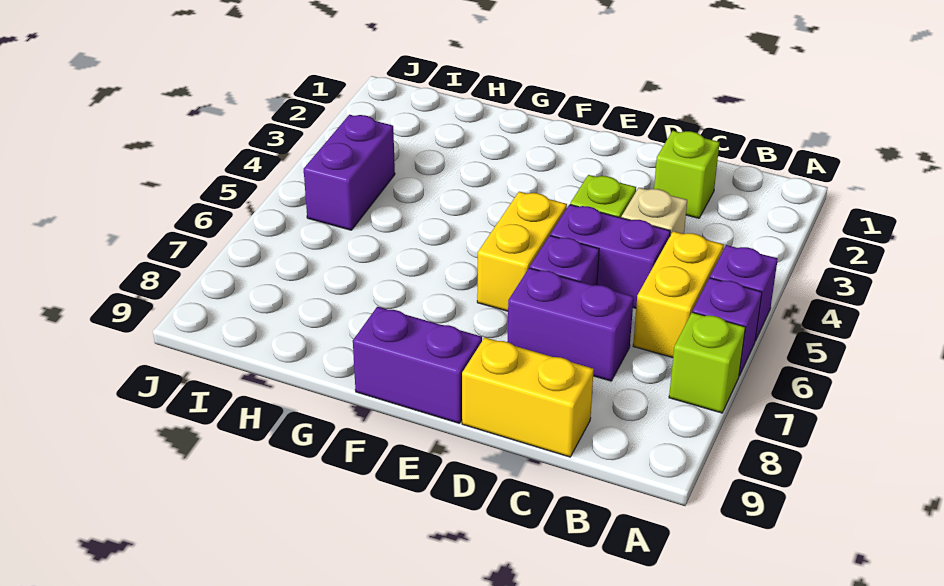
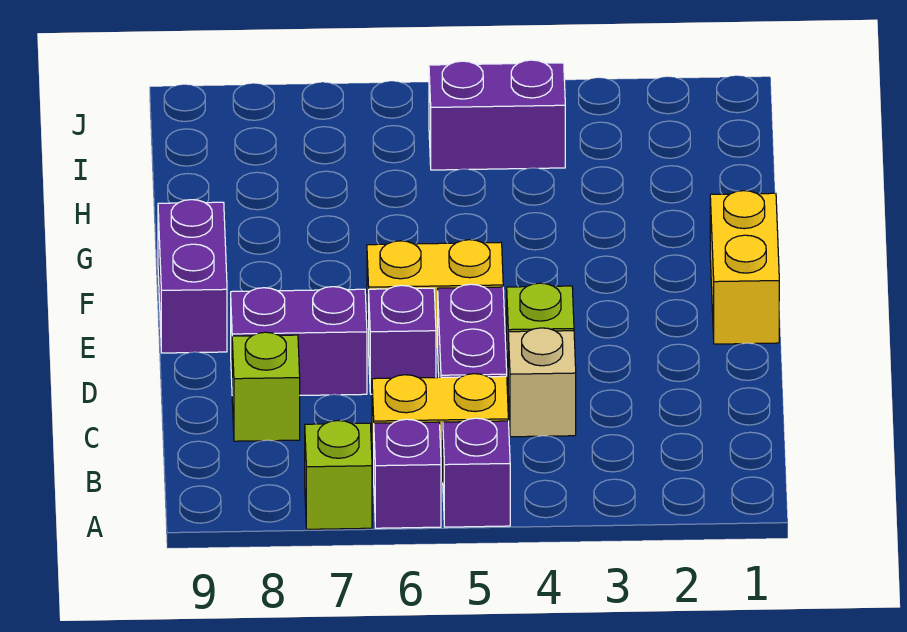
lime brick C2 level 1 -> lime brick C8 level 1
purple brick C7:D7 level 1 -> purple brick D7:D8 level 1
yellow brick C9:D9 level 1 -> yellow brick E1:F1 level 1

